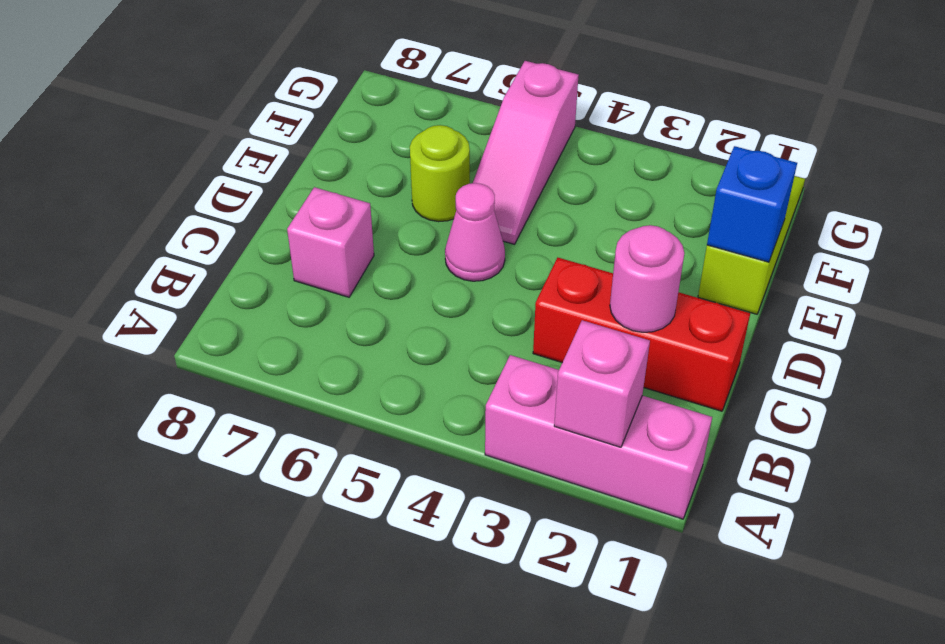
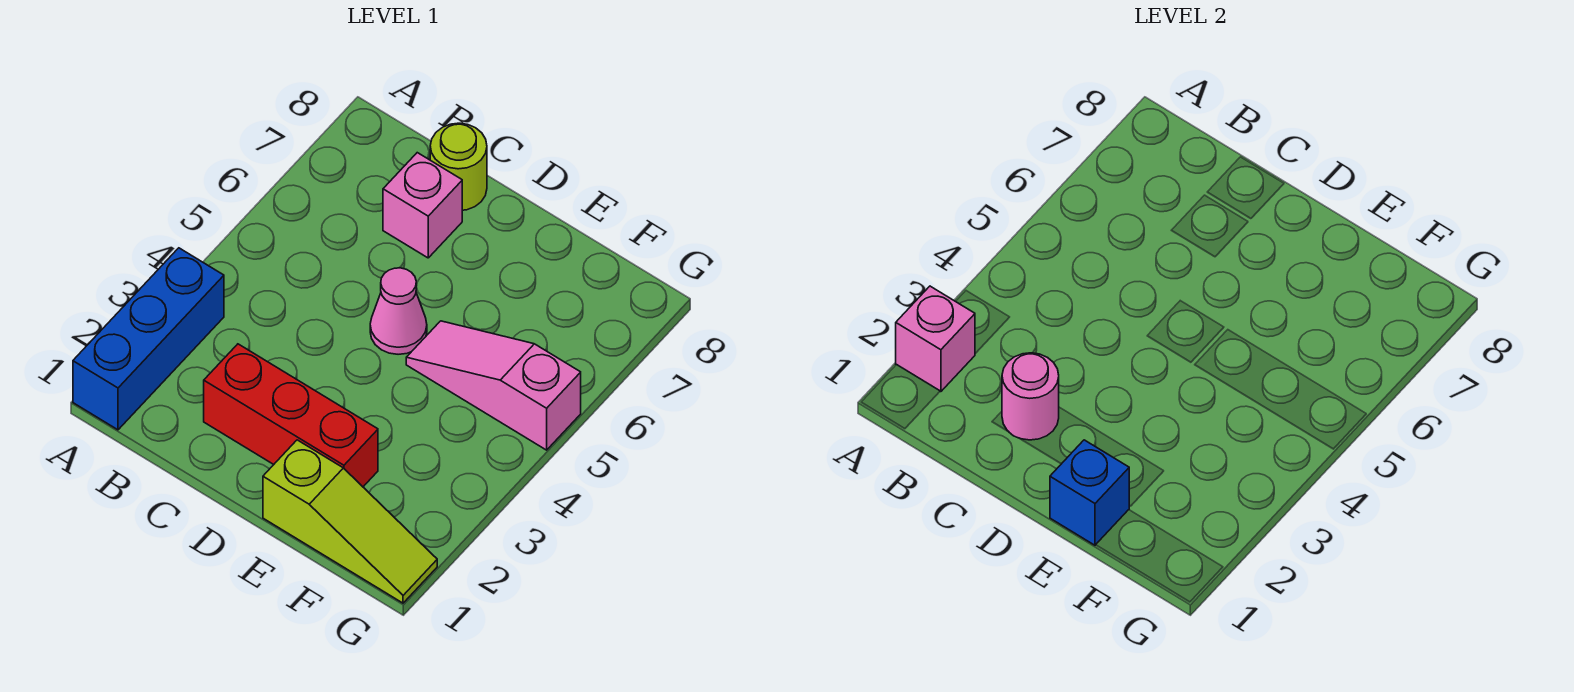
pink brick A1:A3 level 1 -> blue brick A1:A3 level 1
red brick C1:C3 level 1 -> red brick C2:E2 level 1
lime round brick E6 level 1 -> lime round brick C8 level 1

